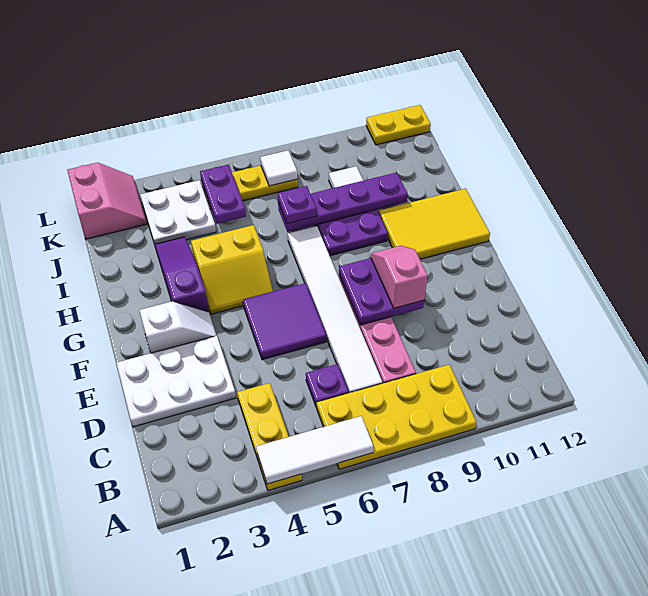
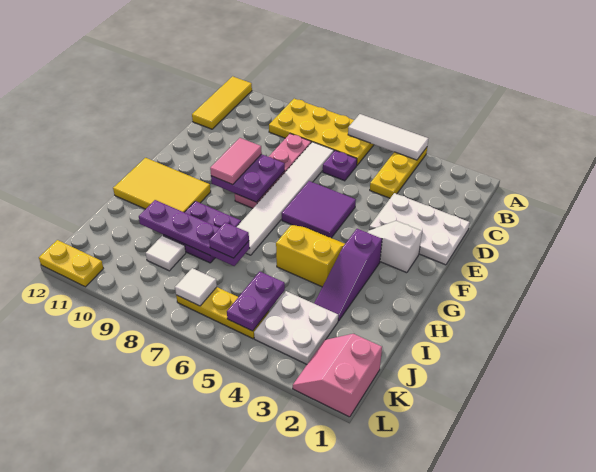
none -> yellow tile A12:C12 level 1
pink slope E9:F9 level 3 top E -> pink tile E9:F9 level 3

